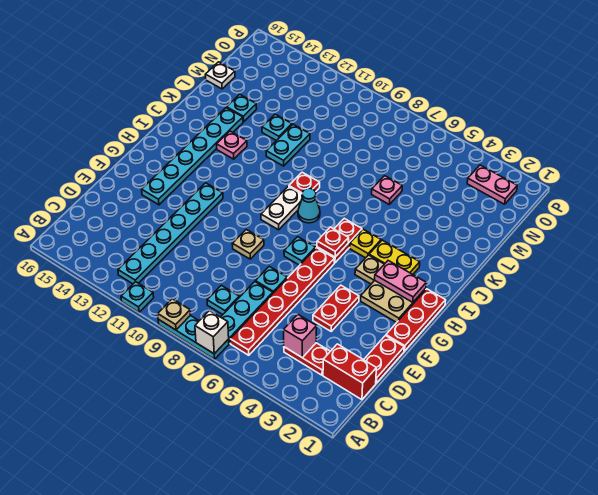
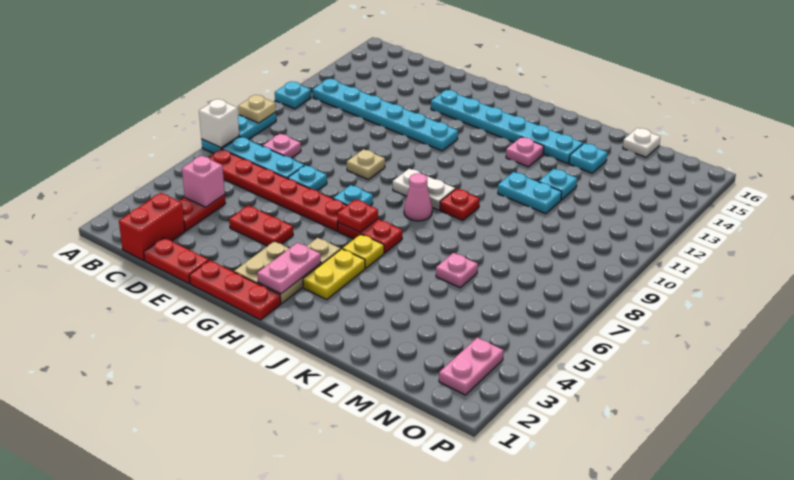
cyan plate C8 level 1 -> pink plate C8 level 1
cyan cone I8 level 1 -> pink cone I8 level 1

